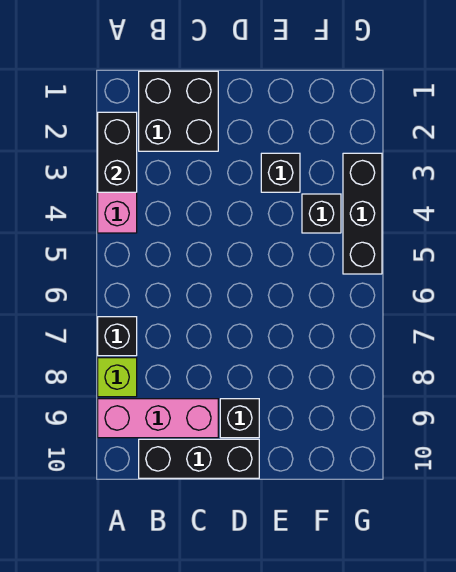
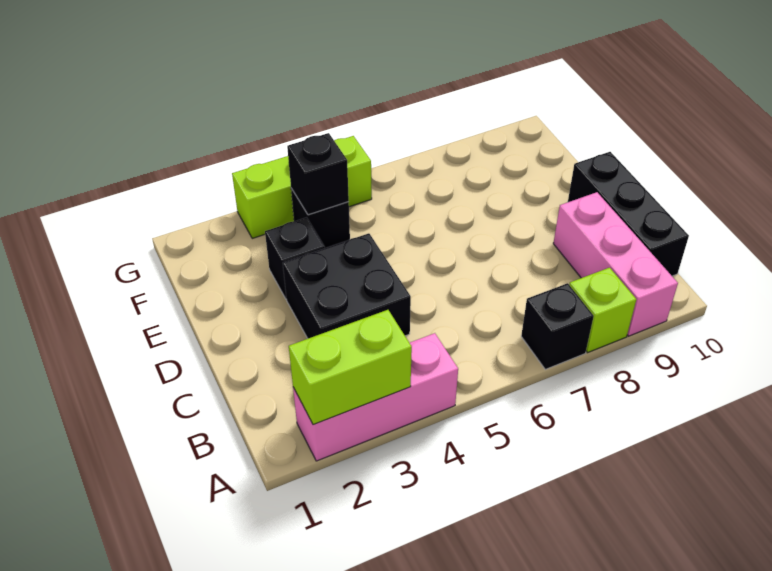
black brick A2:A3 level 2 -> lime brick A2:A3 level 2
black brick B1:C2 level 1 -> black brick C3:D4 level 1
black brick D9 level 1 -> black brick F4 level 2
black brick G3:G5 level 1 -> lime brick G3:G5 level 1

